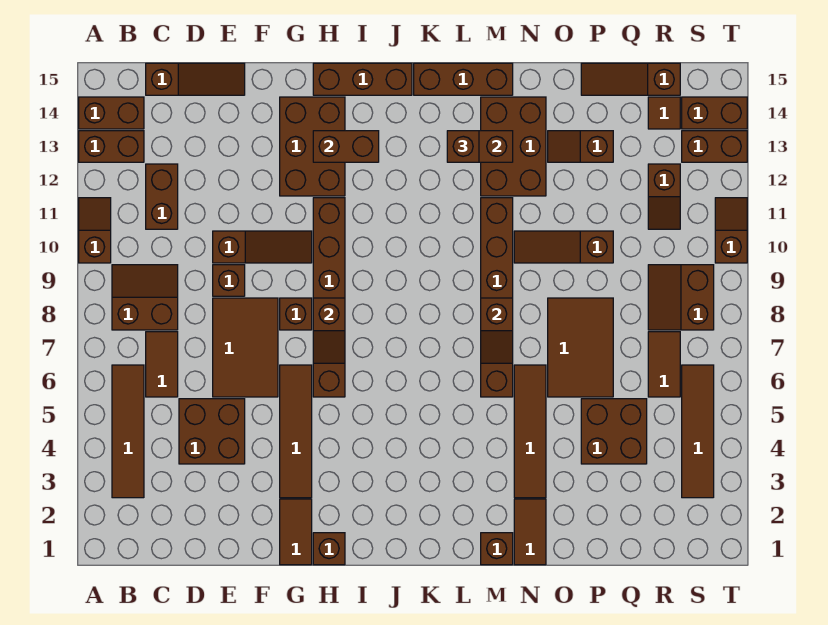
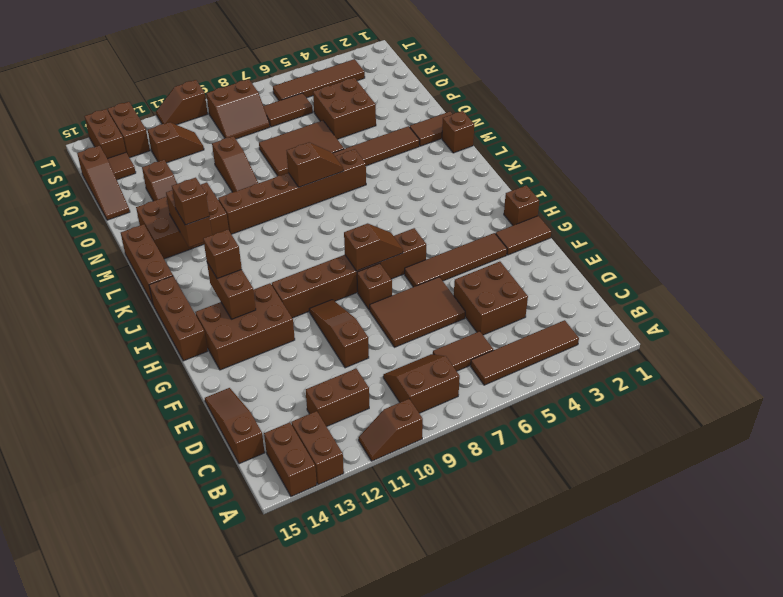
brown slope B8:C9 level 1 top 8 -> brown slope B8:C9 level 1 top B
brown brick E9 level 1 -> brown brick I13 level 3

